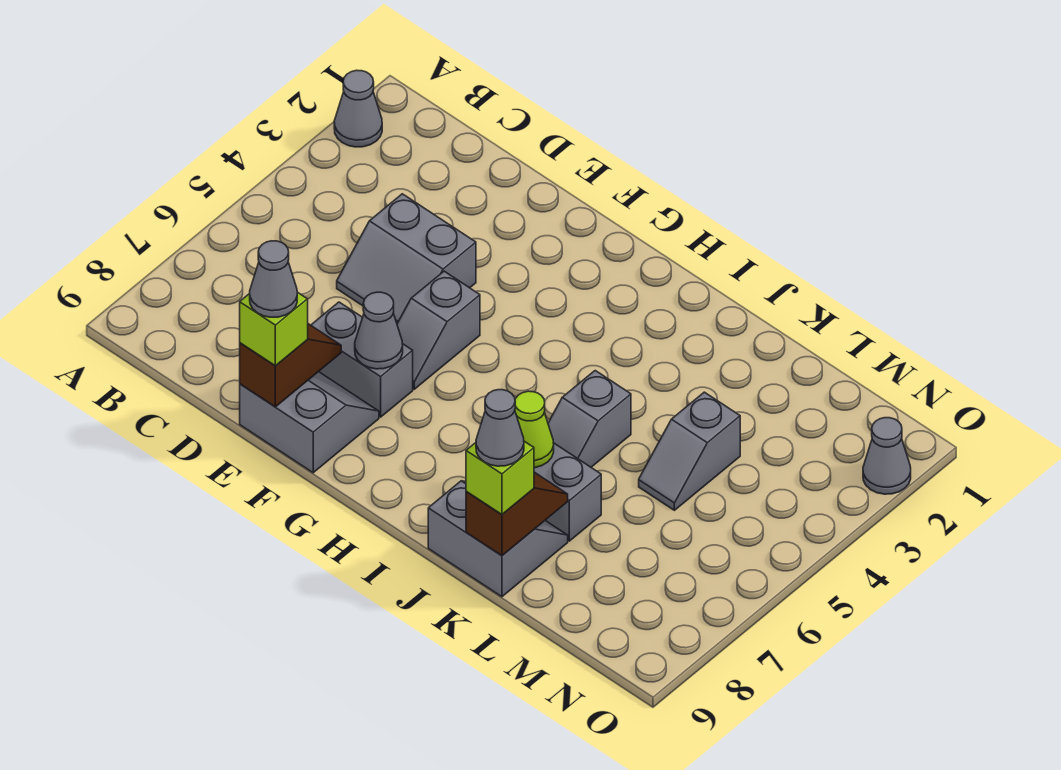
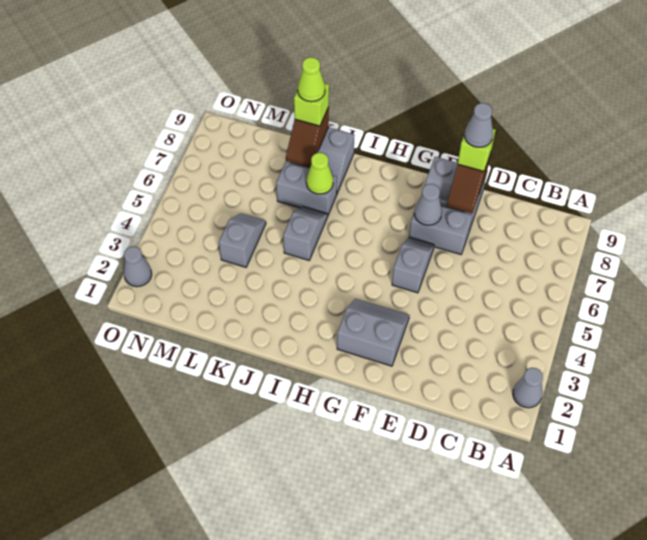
grey slope D4:E5 level 1 top 4 -> grey slope F2:G3 level 1 top 2
grey cone K9 level 4 -> lime cone K9 level 4

